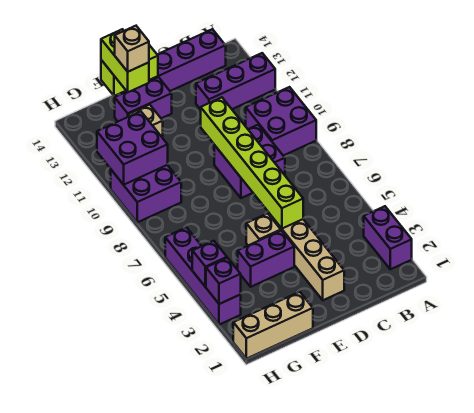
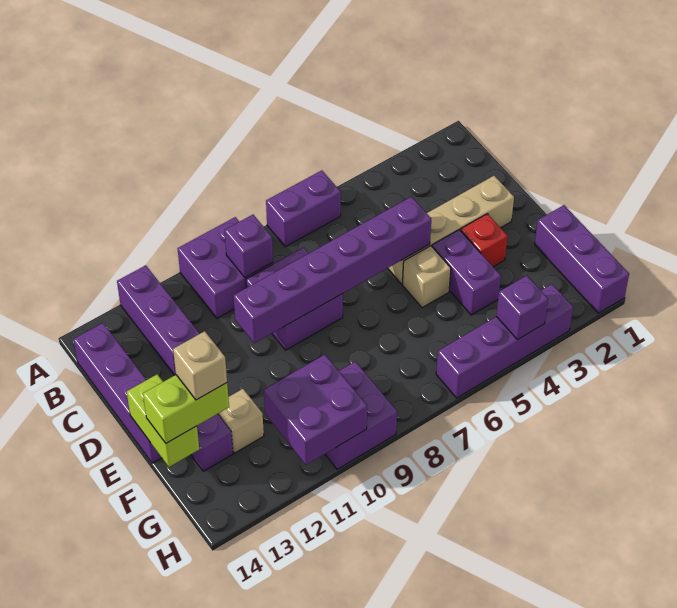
purple brick A2:A3 level 1 -> purple brick A6:A7 level 1
lime brick D5:D10 level 2 -> purple brick D5:D10 level 2
none -> red brick E3 level 1
tan brick F1:H1 level 1 -> purple brick F1:H1 level 1
purple brick H3 level 2 -> purple brick B9 level 2

